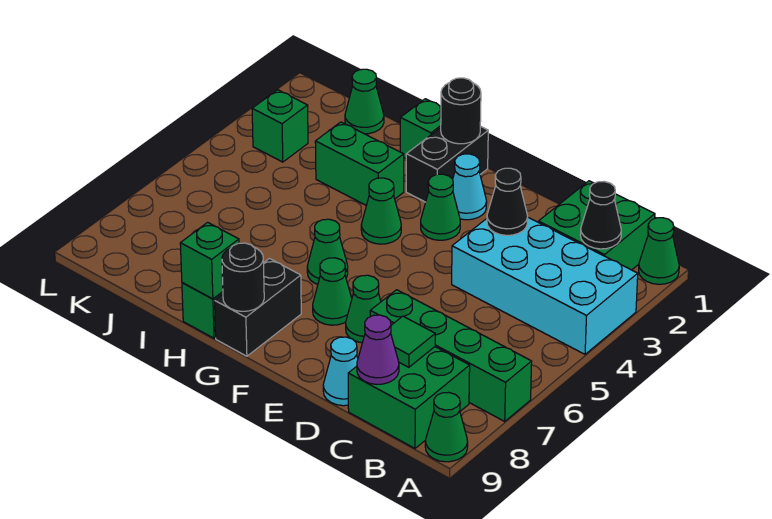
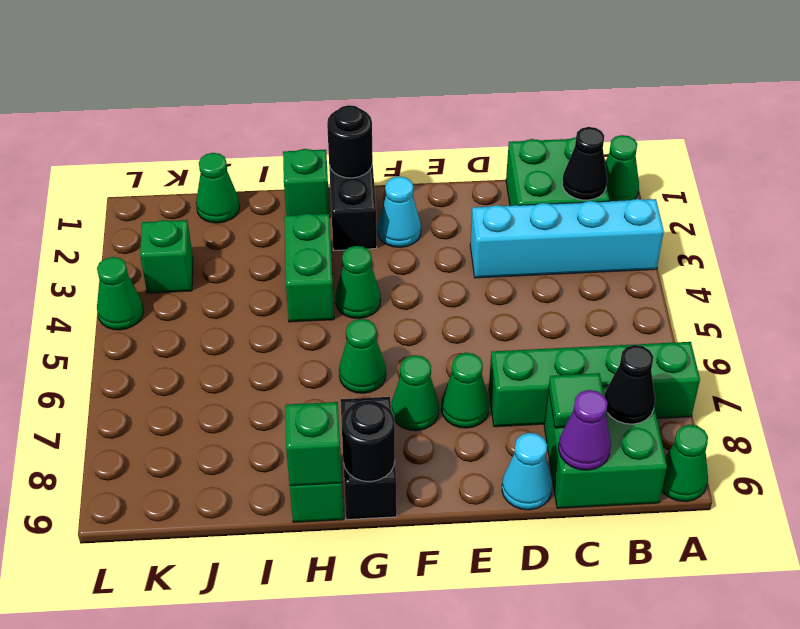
cyan brick A3:D4 level 1 -> cyan brick A3:D3 level 1
black cone D3 level 2 -> black cone B8 level 2
green cone F3 level 1 -> green cone L4 level 1
green brick H3:I3 level 1 -> green brick H3:H4 level 1

